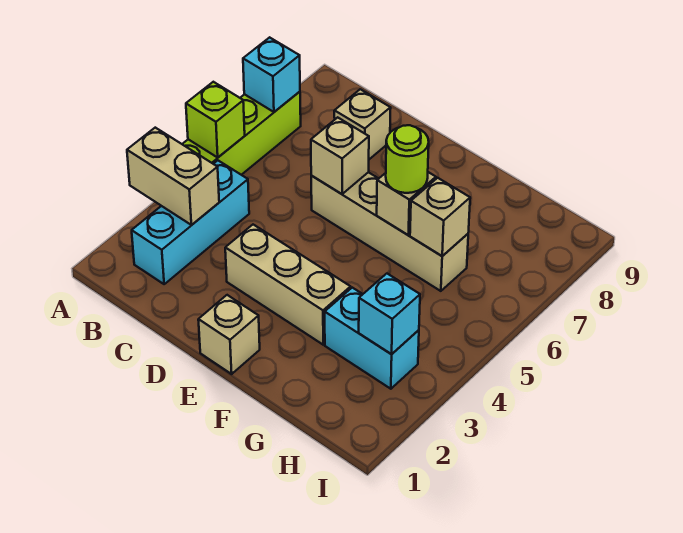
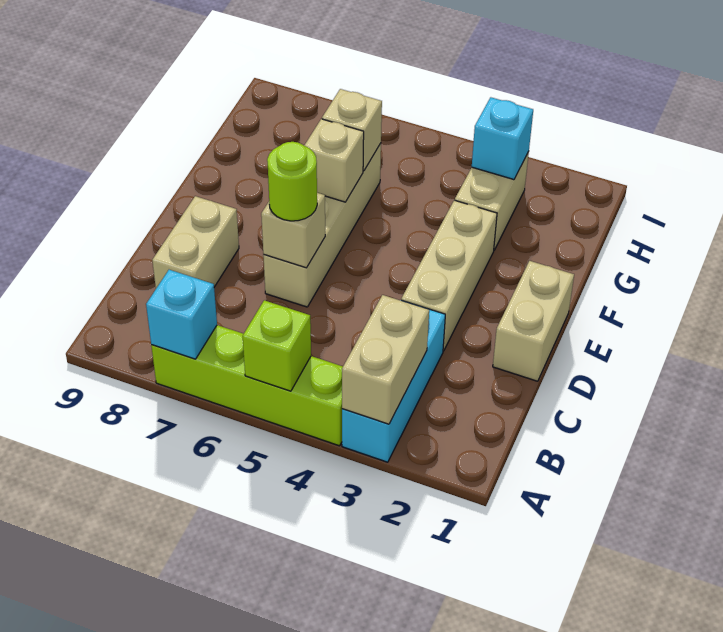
cyan brick B2:B4 level 1 -> cyan brick A3:C3 level 1
tan brick C8 level 1 -> tan brick C8:D8 level 1
tan brick E1 level 1 -> tan brick D1:E1 level 1
lime round brick F6 level 3 -> lime round brick D6 level 3
cyan brick G3:H3 level 1 -> tan brick G3:H3 level 1

